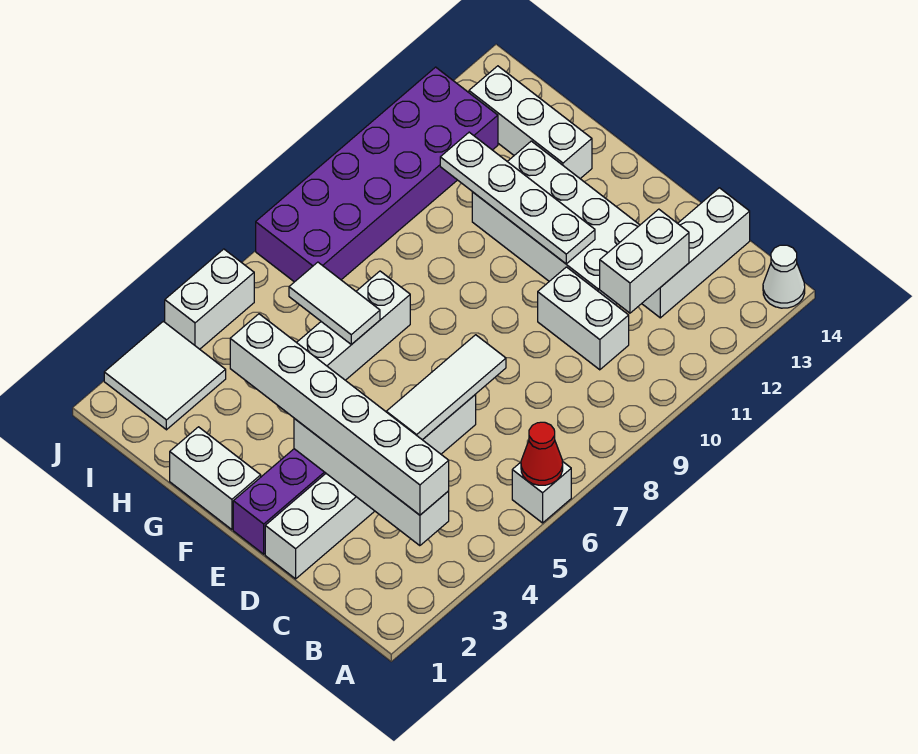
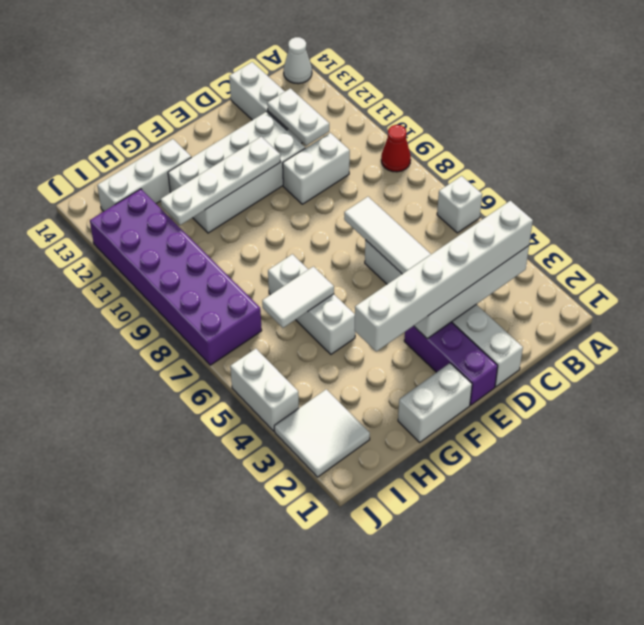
red cone A6 level 2 -> red cone A9 level 1
white brick C11:C12 level 2 -> white plate C11:C12 level 2

